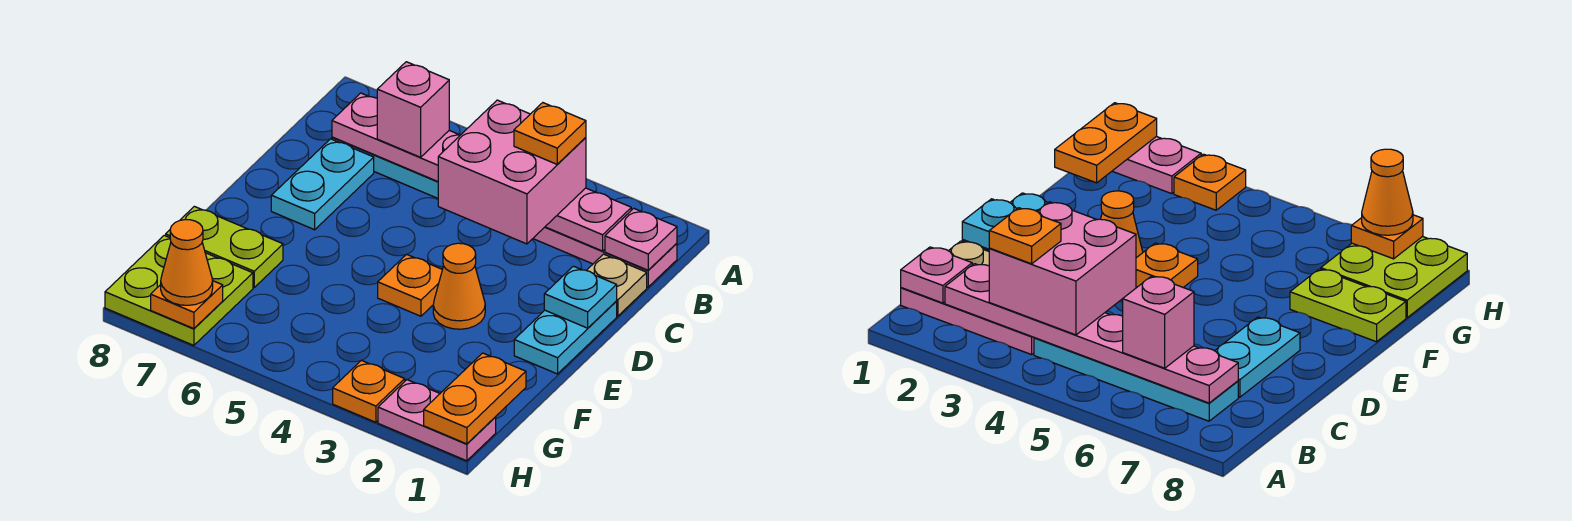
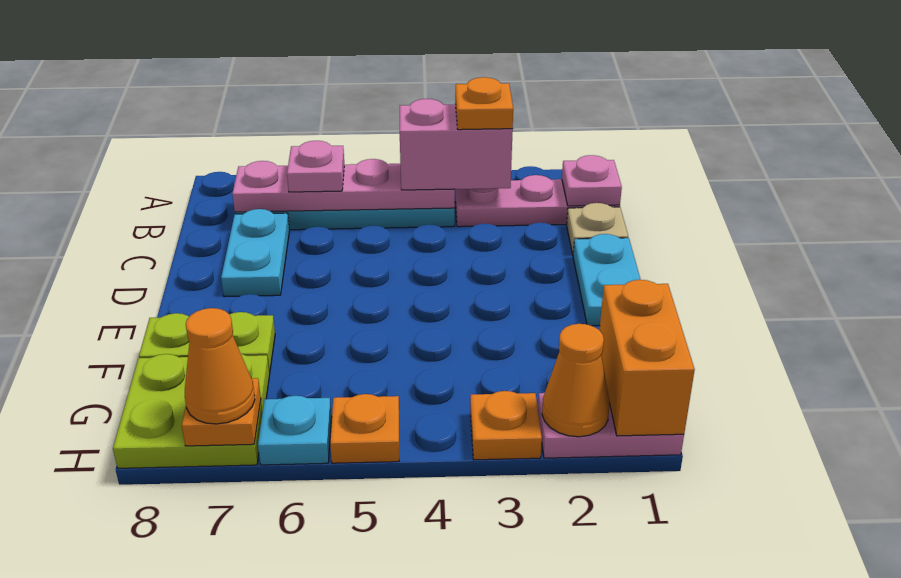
pink plate B2:B7 level 2 -> pink plate B4:B7 level 2
pink brick B3:C4 level 3 -> pink brick B3:B4 level 3
pink brick B6 level 3 -> pink plate B6 level 3
cyan plate D1 level 2 -> cyan plate H6 level 1
orange cone E3 level 1 -> orange cone H2 level 2
orange plate E4 level 1 -> orange plate H5 level 1
orange plate G1:H1 level 2 -> orange brick G1:H1 level 2

